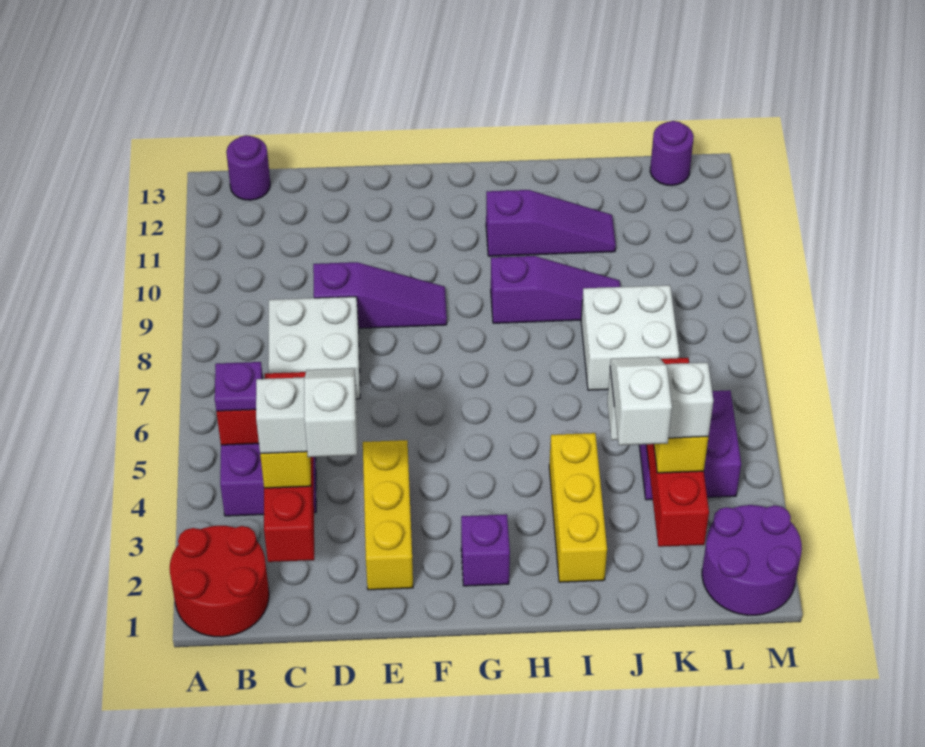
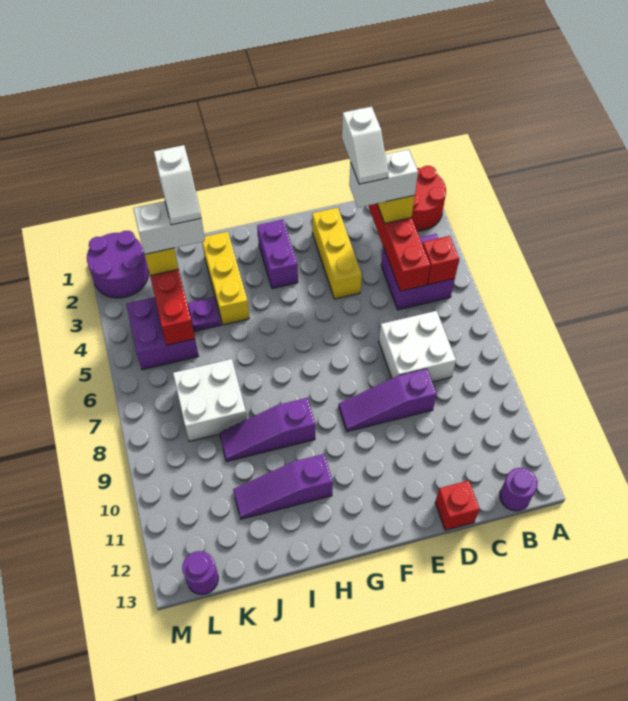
purple plate B5 level 3 -> purple plate J4 level 1
none -> red brick D13 level 1
purple brick G2 level 1 -> purple brick G2:G3 level 1

